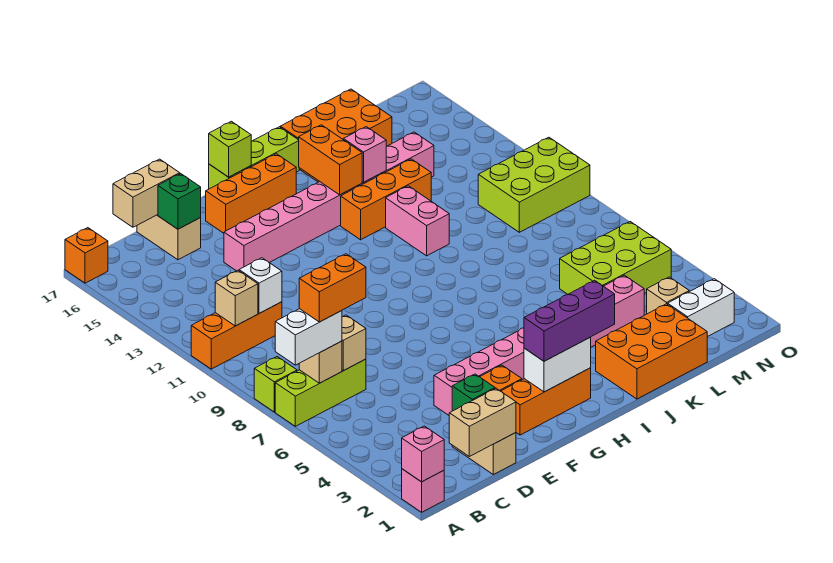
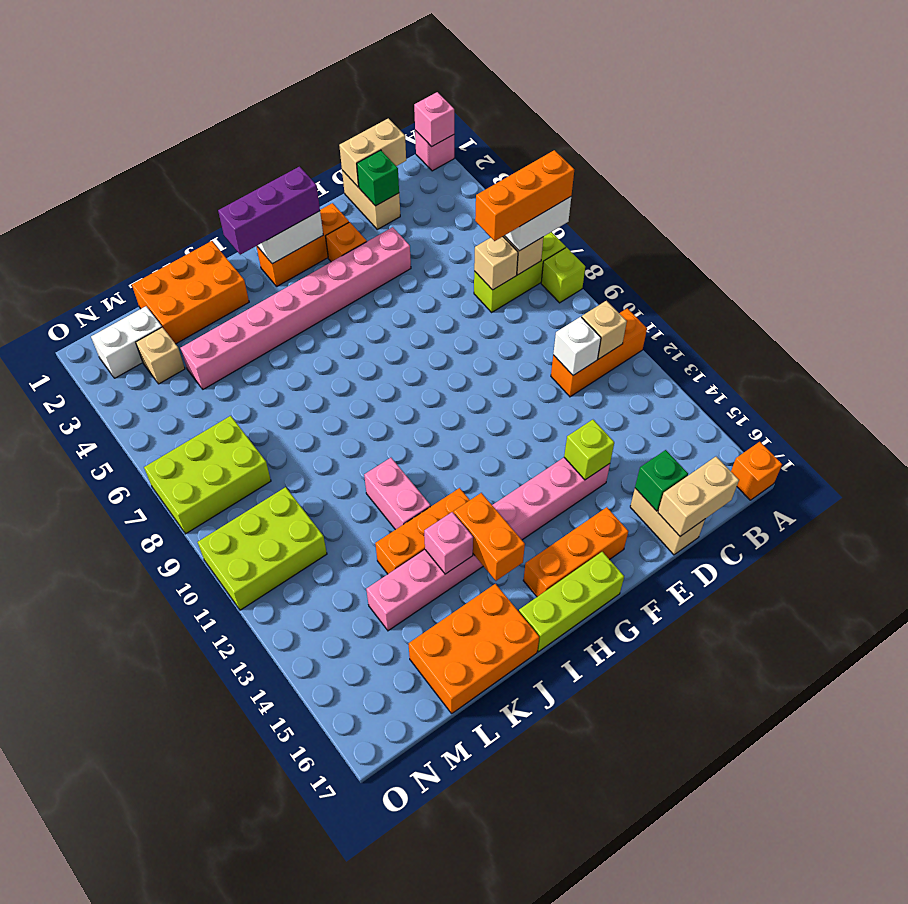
orange brick B7:C7 level 4 -> orange brick A7:C7 level 4
lime brick G17 level 2 -> lime brick E14 level 2
lime brick L5:N6 level 1 -> lime brick M7:O8 level 1

